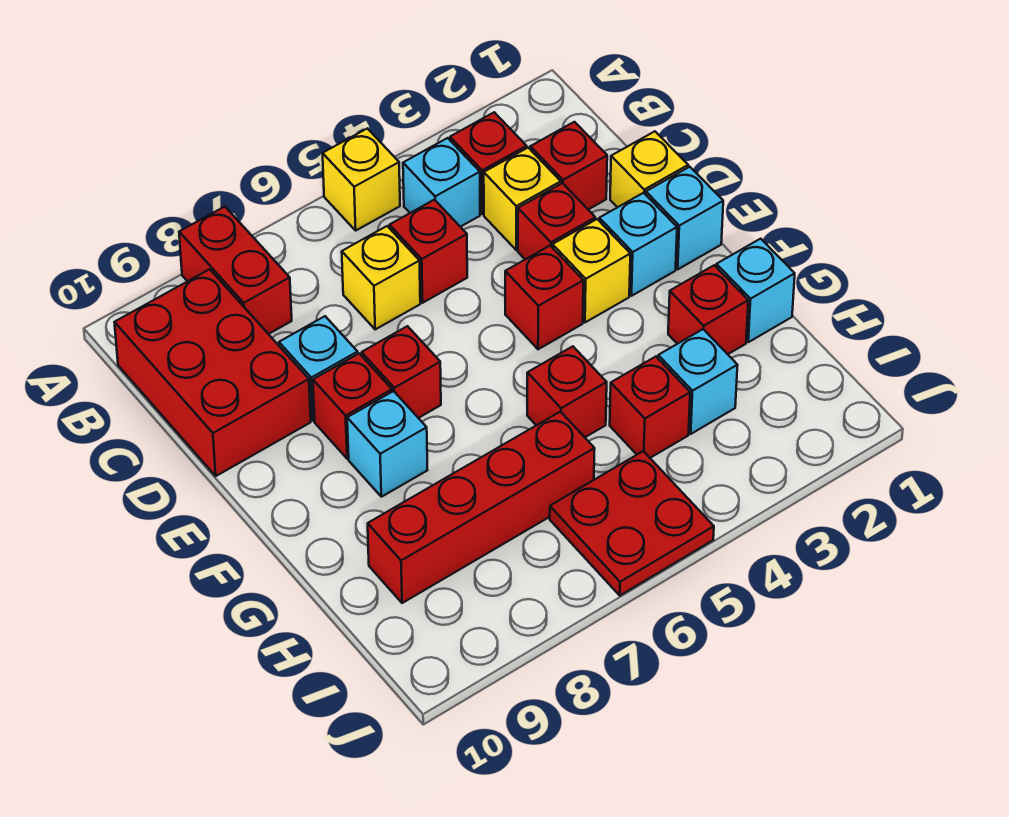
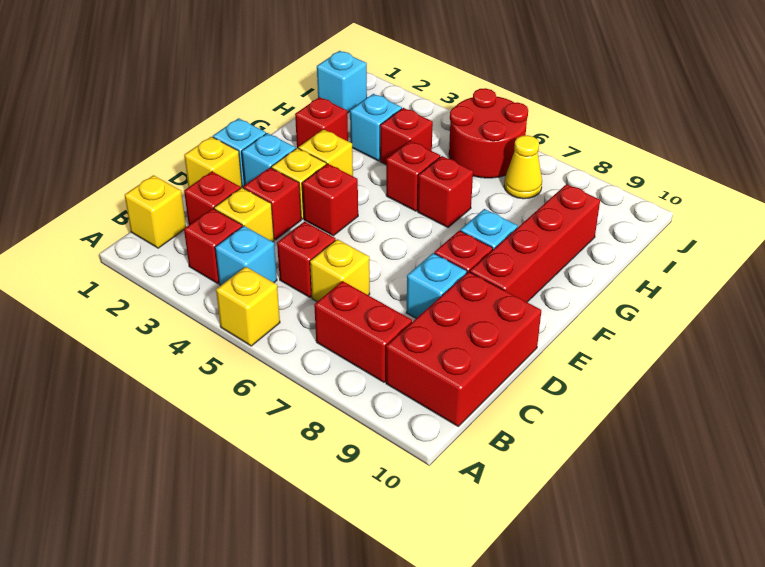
red brick A8:B8 level 1 -> red brick B7:B8 level 1
none -> yellow brick B1 level 1
red brick E7 level 1 -> red brick G6 level 1
none -> yellow brick F3 level 1
cyan brick G1 level 1 -> cyan brick I1 level 1
red brick H6:H9 level 1 -> red brick E9:H9 level 1
red plate I5:J6 level 1 -> red round brick I5:J6 level 1
none -> yellow cone I7 level 1

